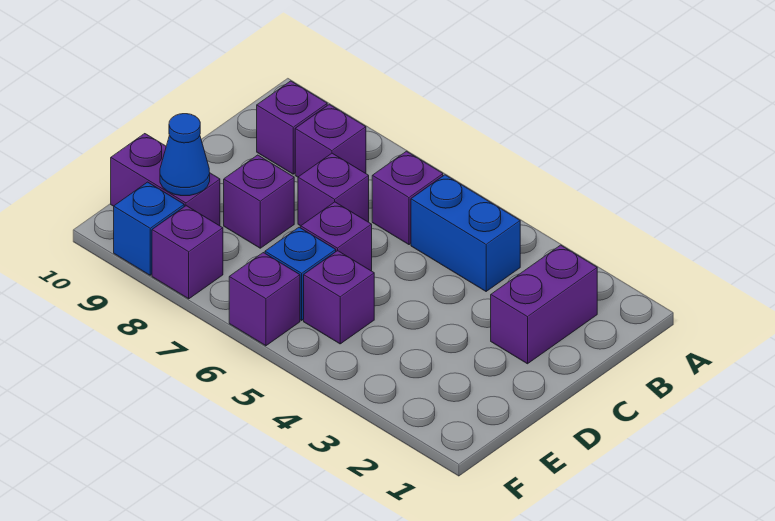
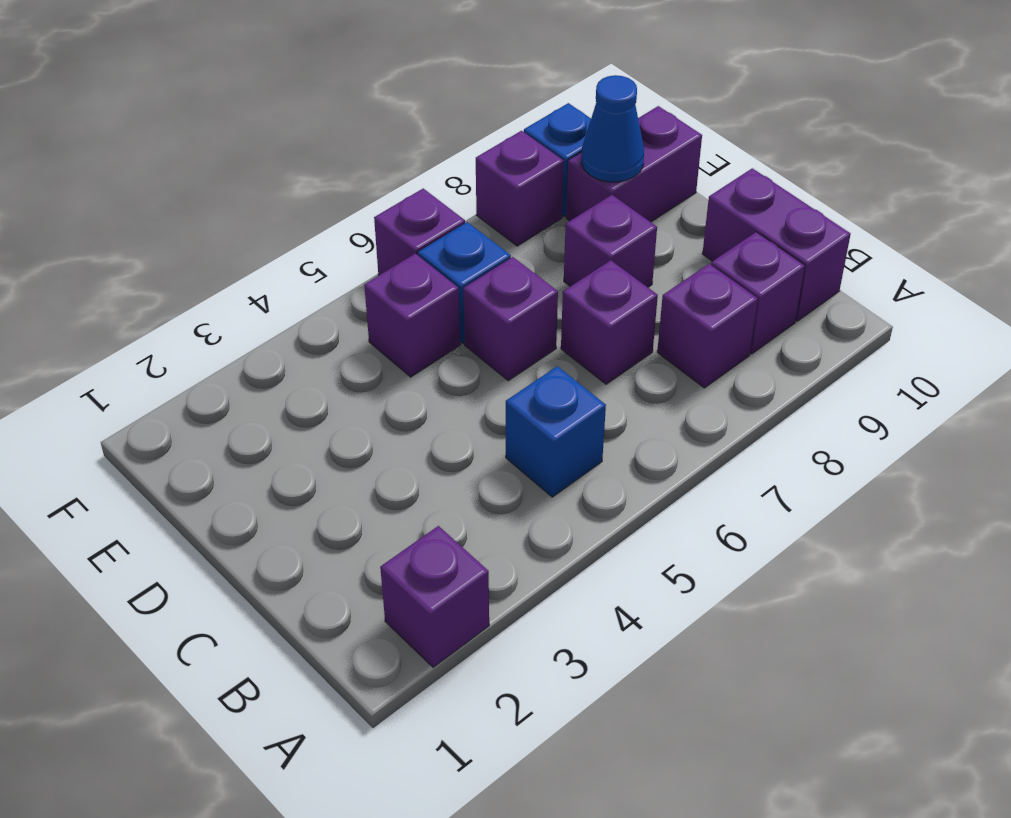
purple brick B2:C2 level 1 -> purple brick B10:C10 level 1
blue brick B4:B5 level 1 -> blue brick B5 level 1
purple brick B6 level 1 -> purple brick A2 level 1

